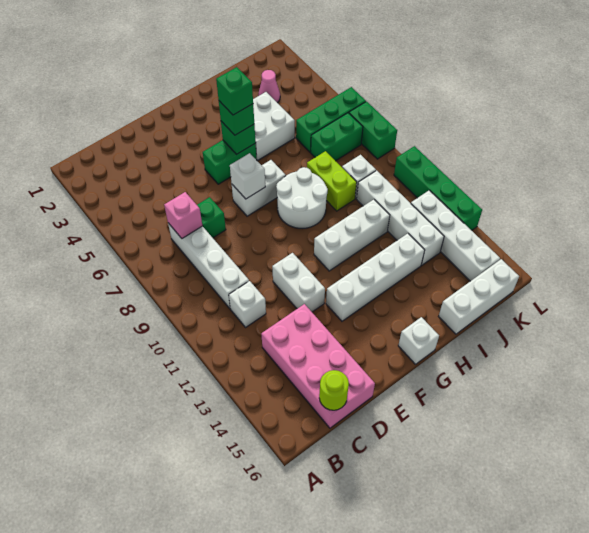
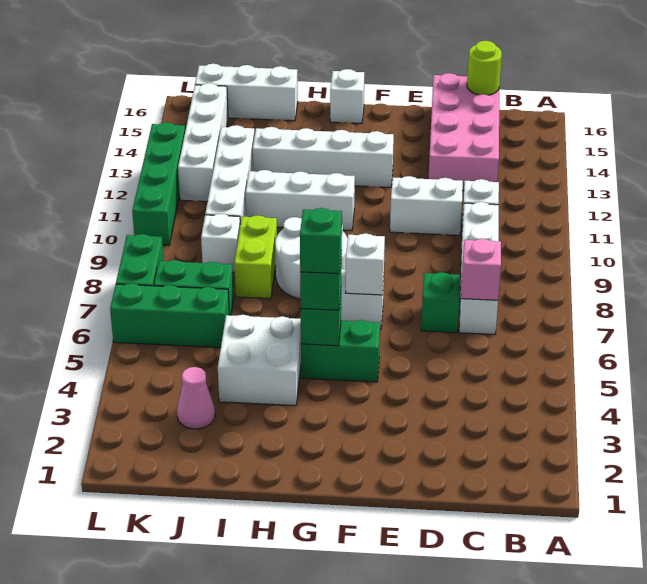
white brick E11:E12 level 1 -> white brick D11:E11 level 1

